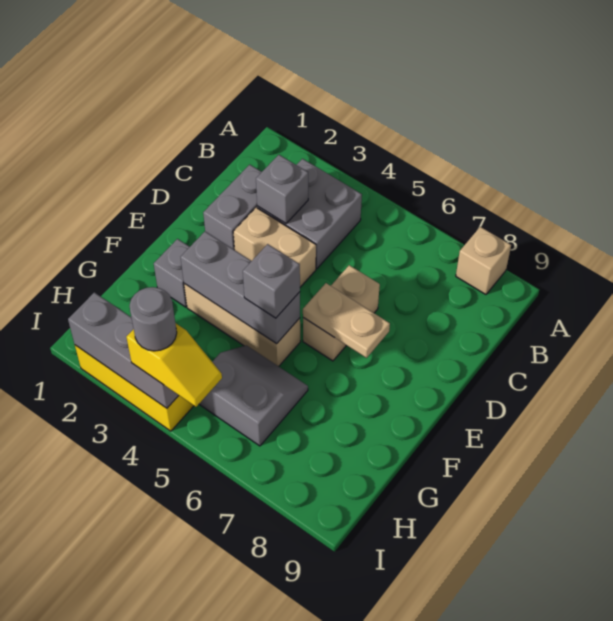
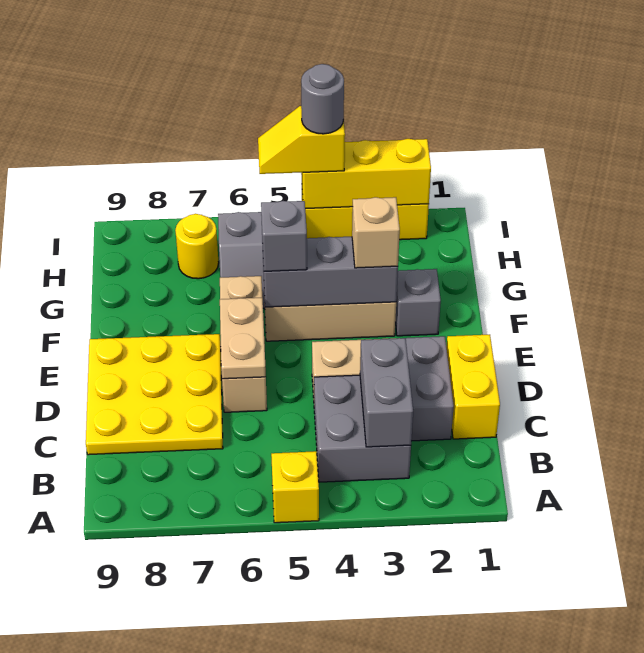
none -> yellow brick A5 level 1
tan brick A8 level 1 -> tan brick F3 level 3
none -> yellow brick C1:D1 level 1
grey brick C3 level 2 -> grey brick B3:C3 level 2
none -> yellow plate C7:E9 level 1
tan brick D6:E6 level 1 -> tan brick D6:F6 level 1
tan plate E6:E7 level 2 -> tan plate D6:E6 level 2
none -> yellow round brick H7 level 1
grey brick I2:I4 level 2 -> yellow brick I2:I4 level 2

